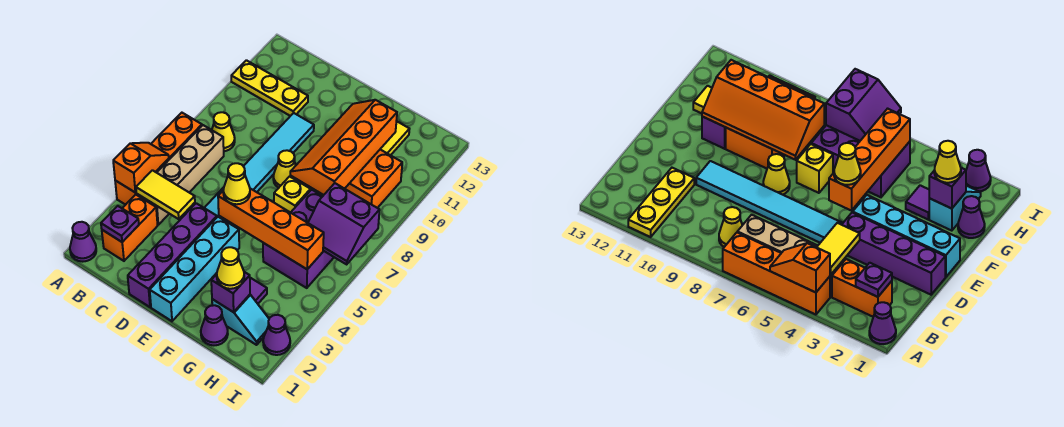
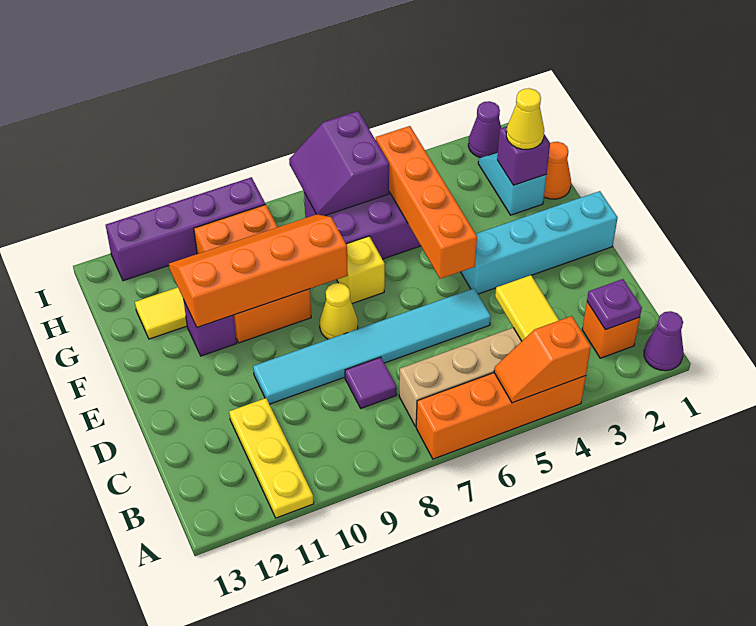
orange brick B2:B3 level 1 -> orange brick B2 level 1
yellow cone B8 level 1 -> none
purple brick D1:D4 level 1 -> purple brick I9:I12 level 1
yellow cone E5 level 3 -> none
orange slope F8:G11 level 2 top G -> orange slope F8:G11 level 2 top F
purple cone G1 level 1 -> orange cone G1 level 1
purple tile G3 level 1 -> purple tile C8 level 1
purple slope H6:I7 level 2 top 7 -> purple slope H6:I7 level 2 top 6

